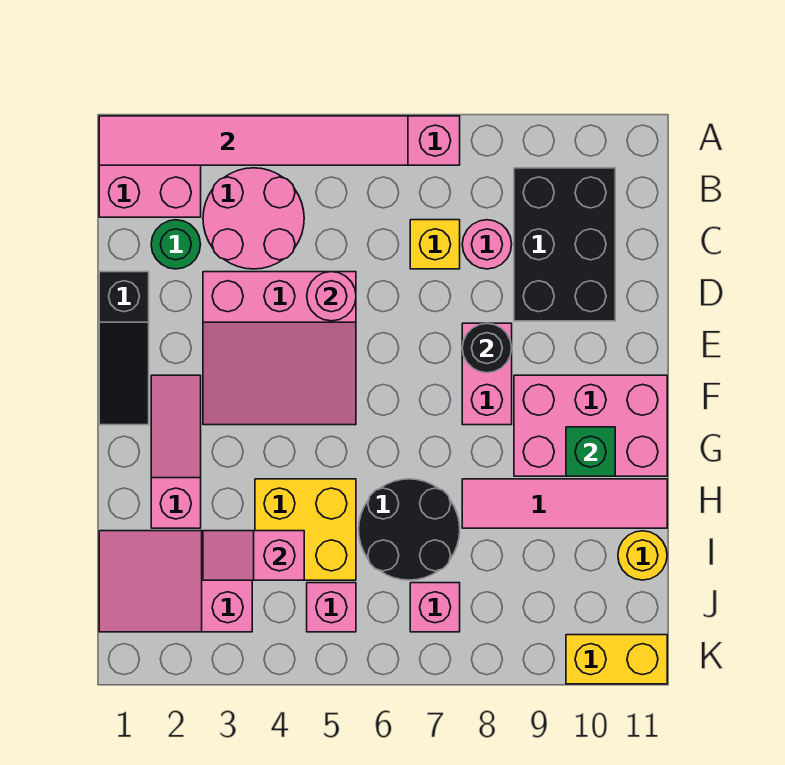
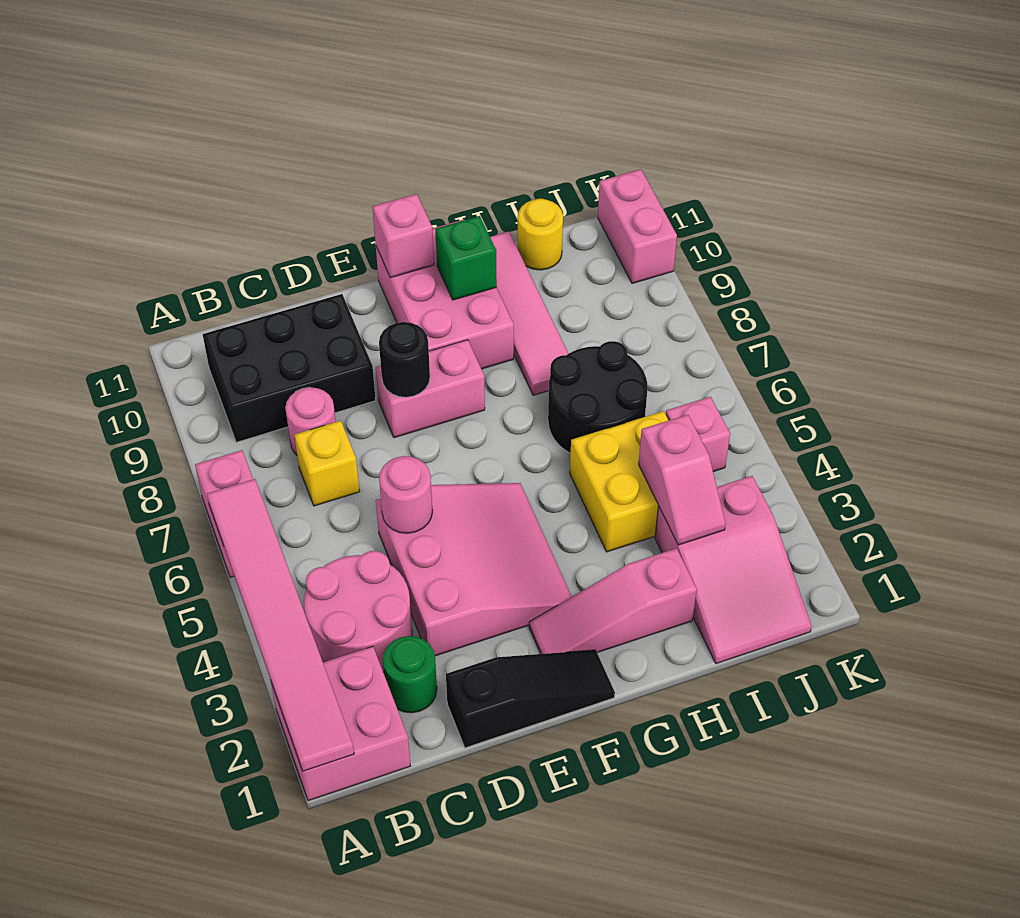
pink brick J7 level 1 -> pink brick F11 level 2
yellow brick K10:K11 level 1 -> pink brick K10:K11 level 1

